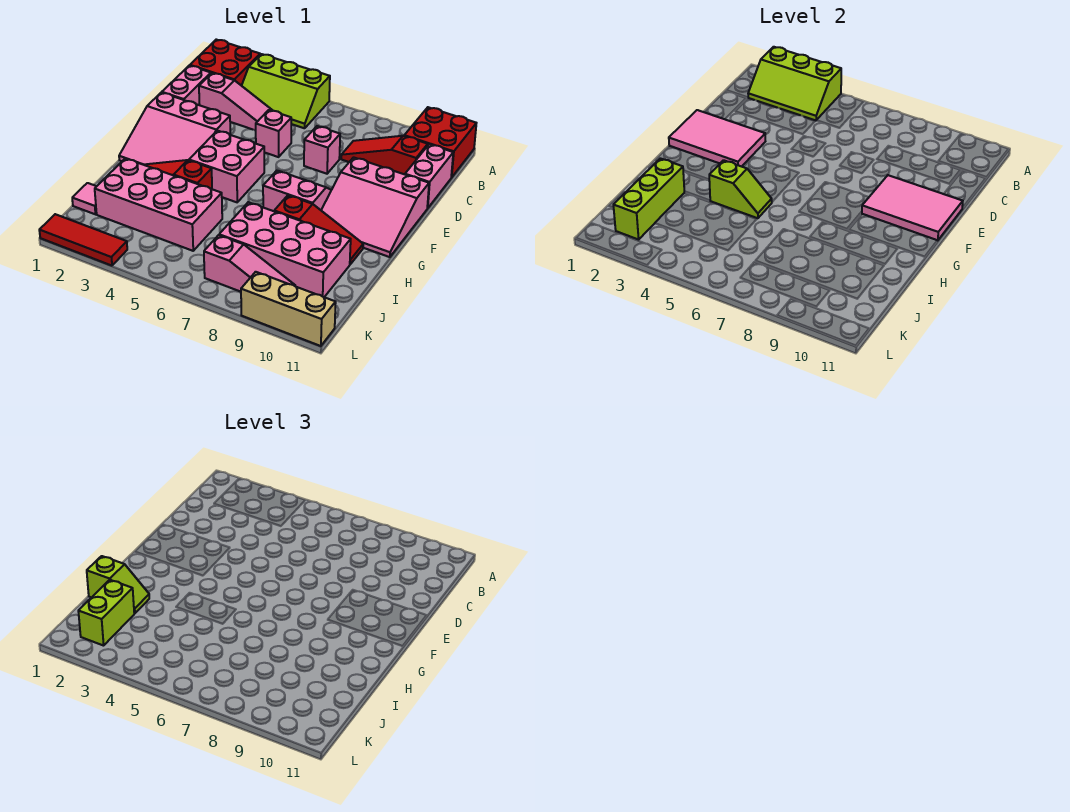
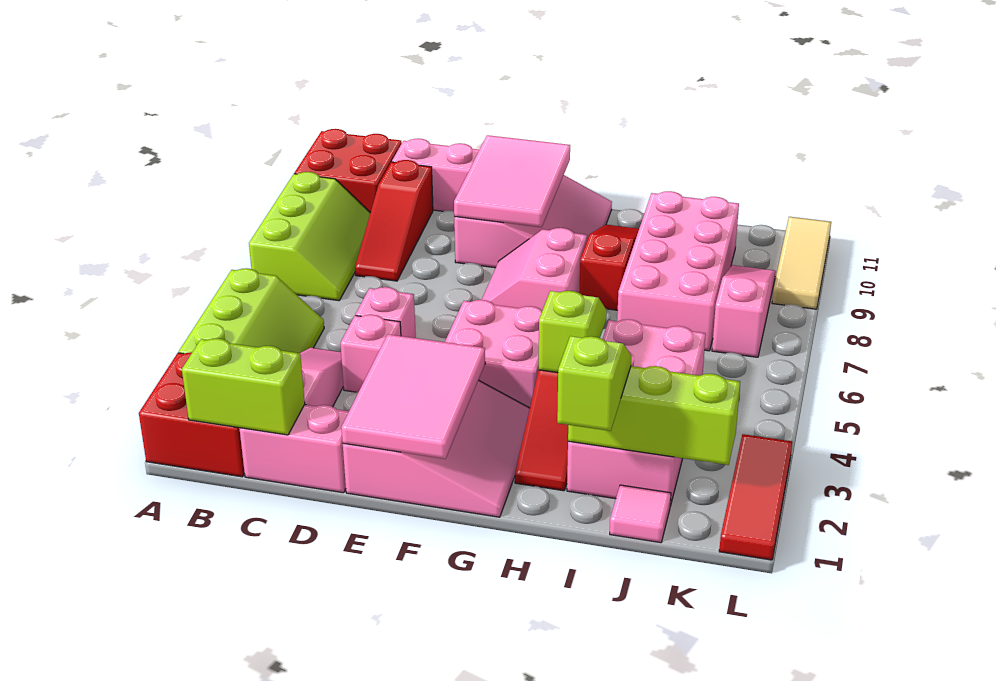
lime slope A2:B4 level 2 top A -> lime slope A7:B9 level 1 top A
pink brick D7 level 1 -> pink brick D4 level 1
lime brick J2:K2 level 3 -> lime brick B1:C1 level 2
tan brick L9:L11 level 1 -> tan tile L9:L11 level 1

